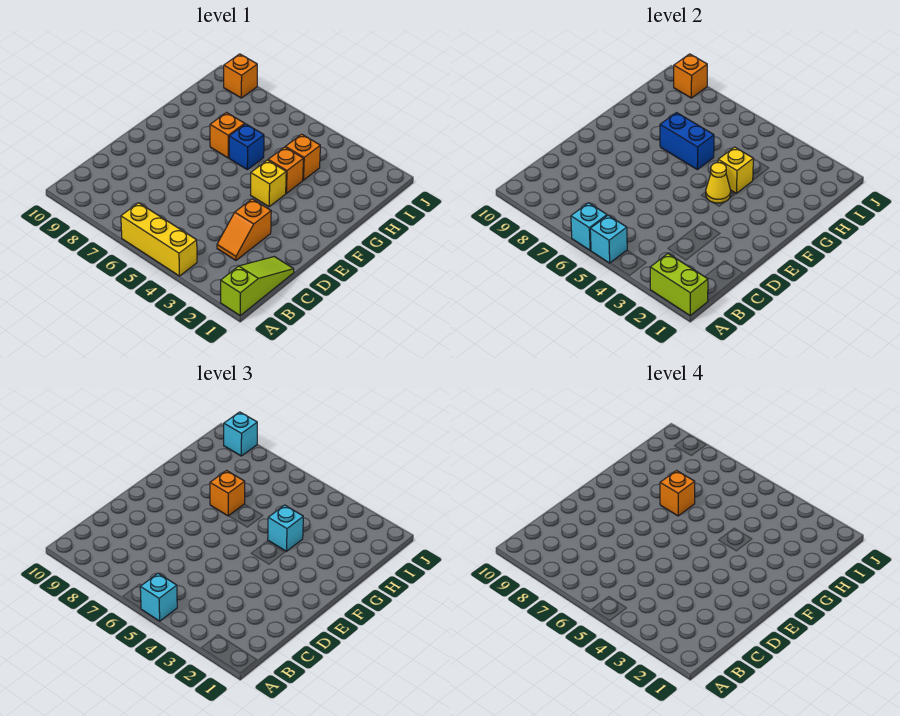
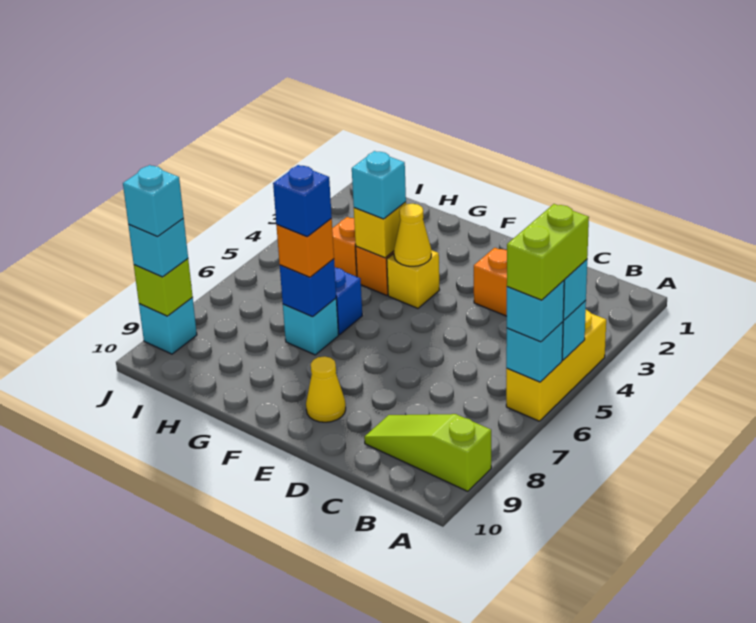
lime slope A1:C1 level 1 top A -> lime slope A9:C9 level 1 top A
lime brick A1:A2 level 2 -> lime brick A5:A6 level 4
none -> cyan brick A6 level 3
none -> yellow cone E9 level 1
blue brick G6:G7 level 2 -> blue brick G7 level 2
orange brick G7 level 1 -> cyan brick G7 level 1
orange brick G7 level 4 -> blue brick G7 level 4
orange brick J9 level 1 -> cyan brick J9 level 1
orange brick J9 level 2 -> lime brick J9 level 2
none -> cyan brick J9 level 4

